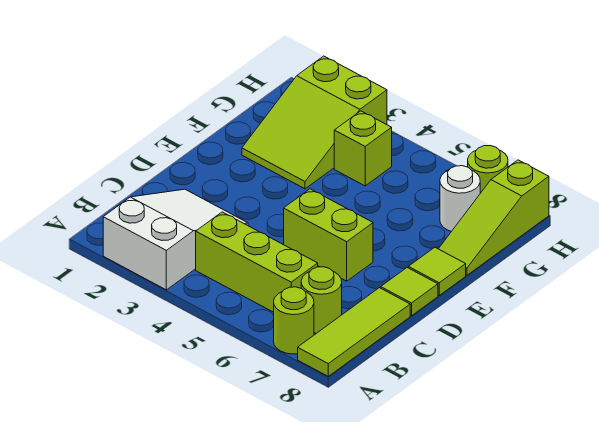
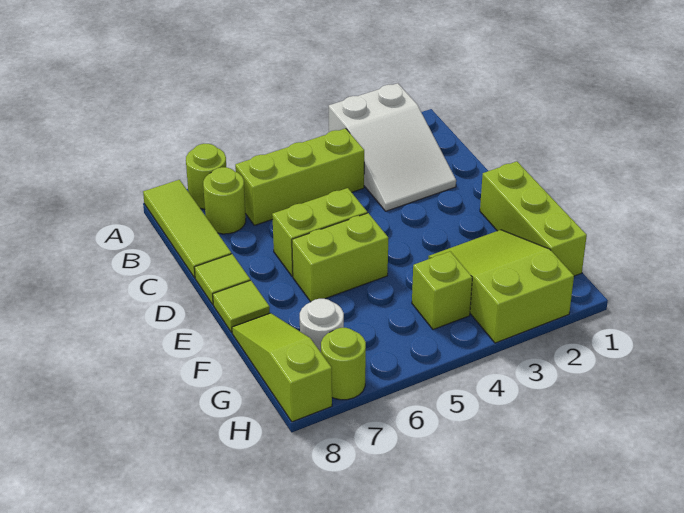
none -> lime brick E1:G1 level 1
none -> lime brick E5:E6 level 1

